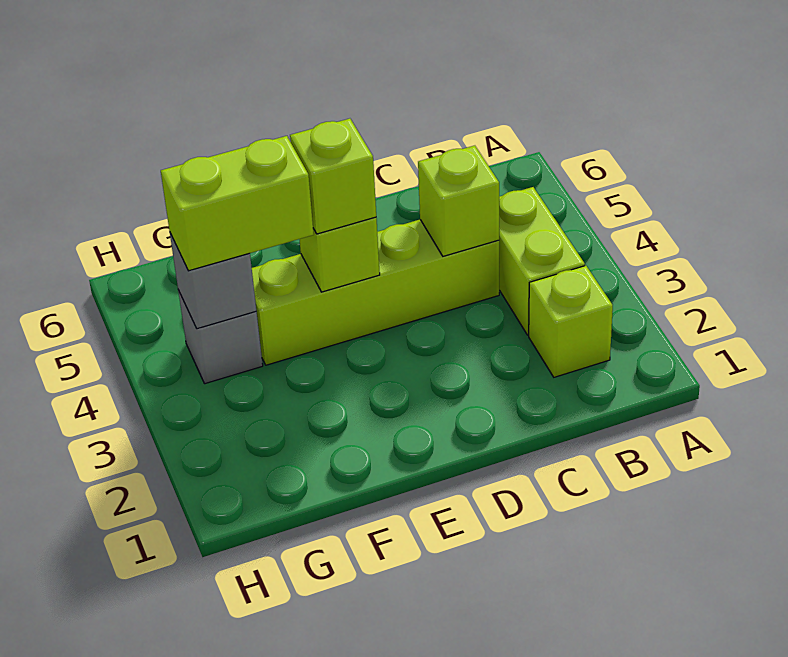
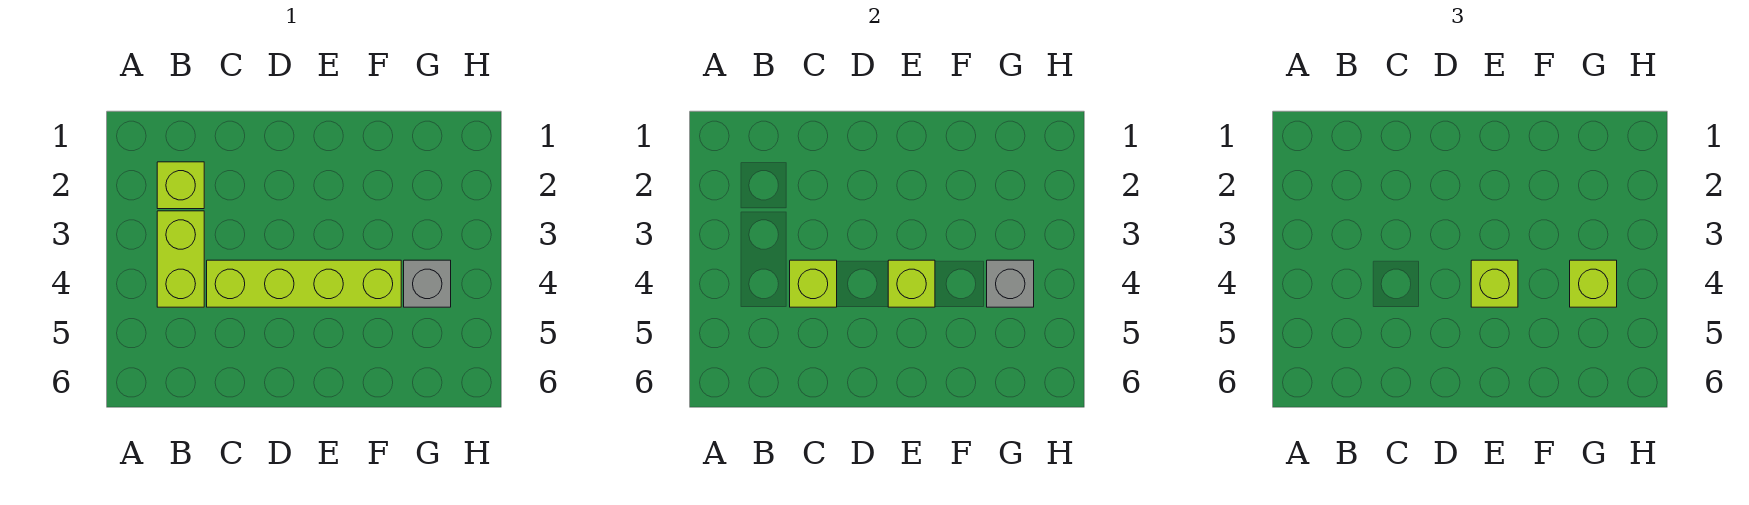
lime brick F4:G4 level 3 -> lime brick G4 level 3

